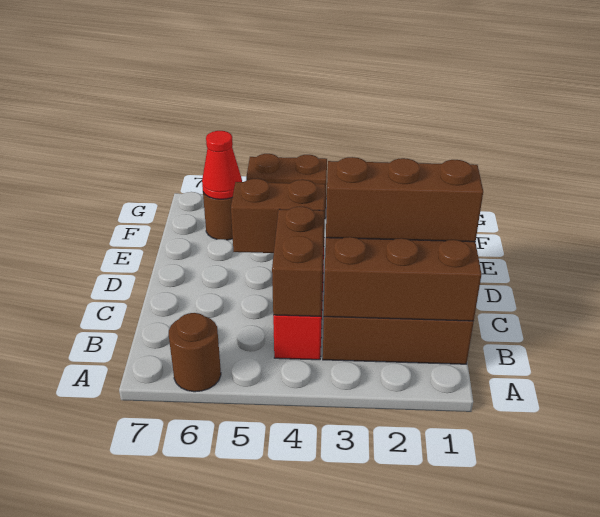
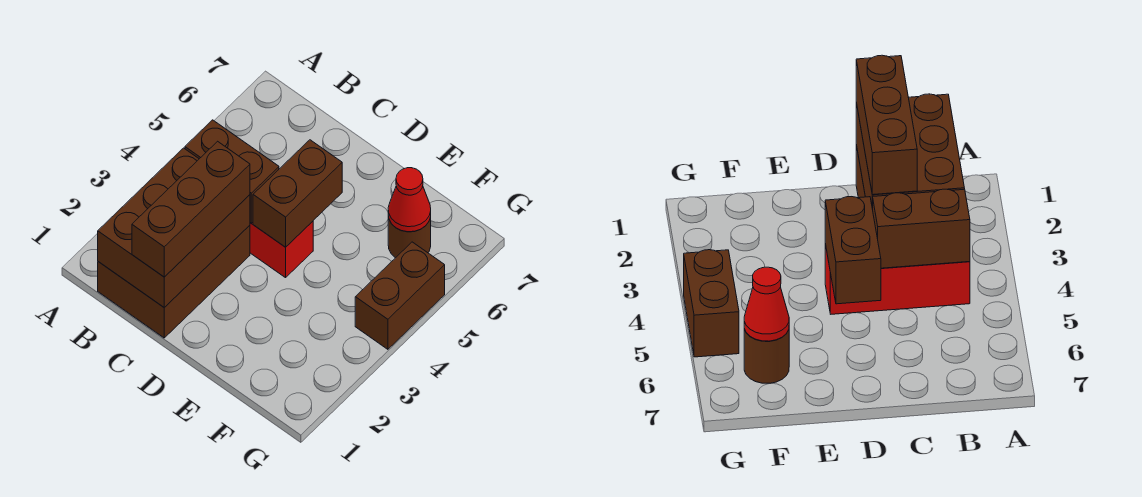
brown round brick A6 level 1 -> none

